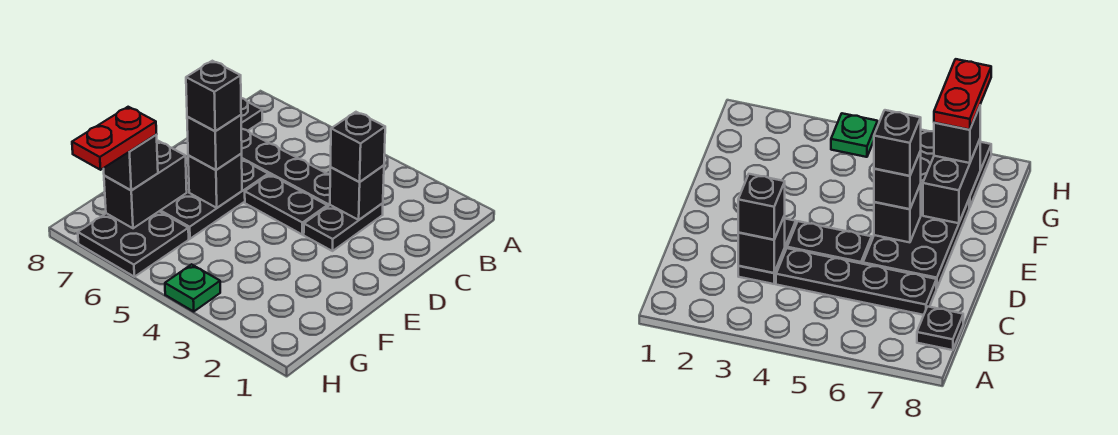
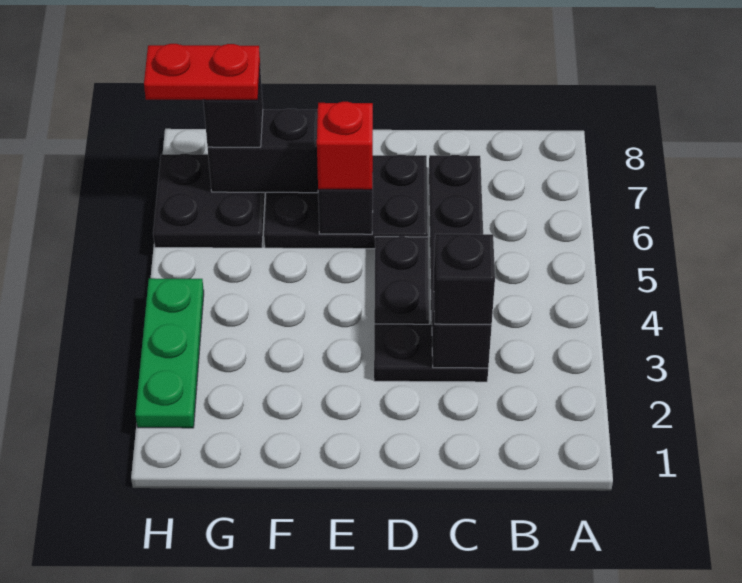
black plate B8 level 1 -> none
black brick E6 level 3 -> red brick E6 level 3
black brick E6 level 4 -> none
green plate H4 level 1 -> green plate H2:H4 level 1

